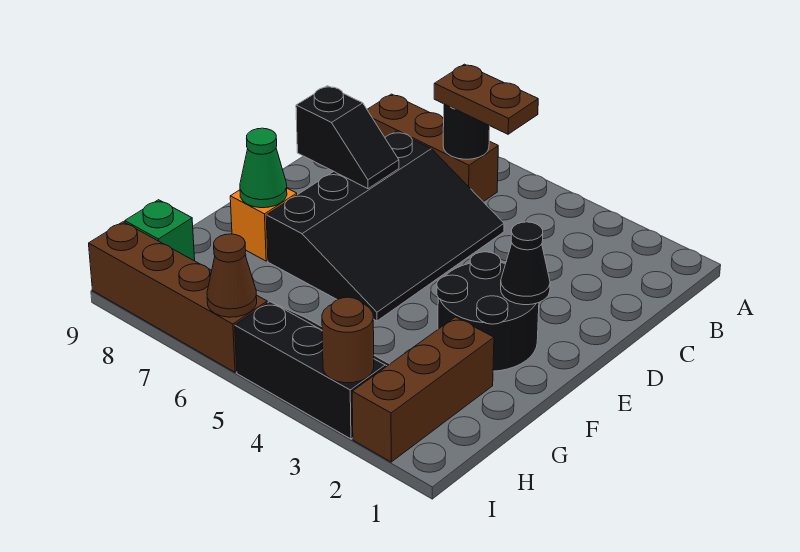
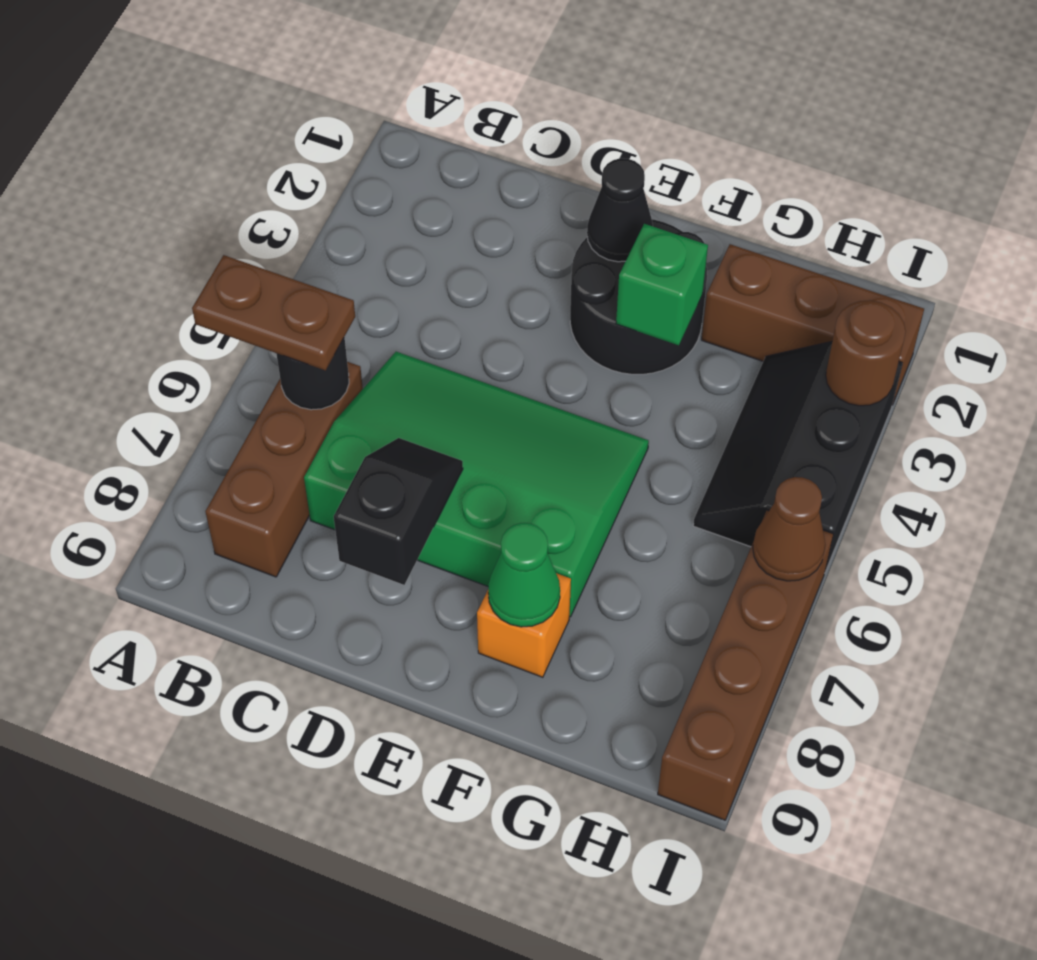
brown plate B5:B6 level 3 -> brown plate A6:B6 level 3
black slope C5:F7 level 1 top 7 -> green slope C5:F7 level 1 top 7
green brick H9 level 1 -> green brick F3 level 2

